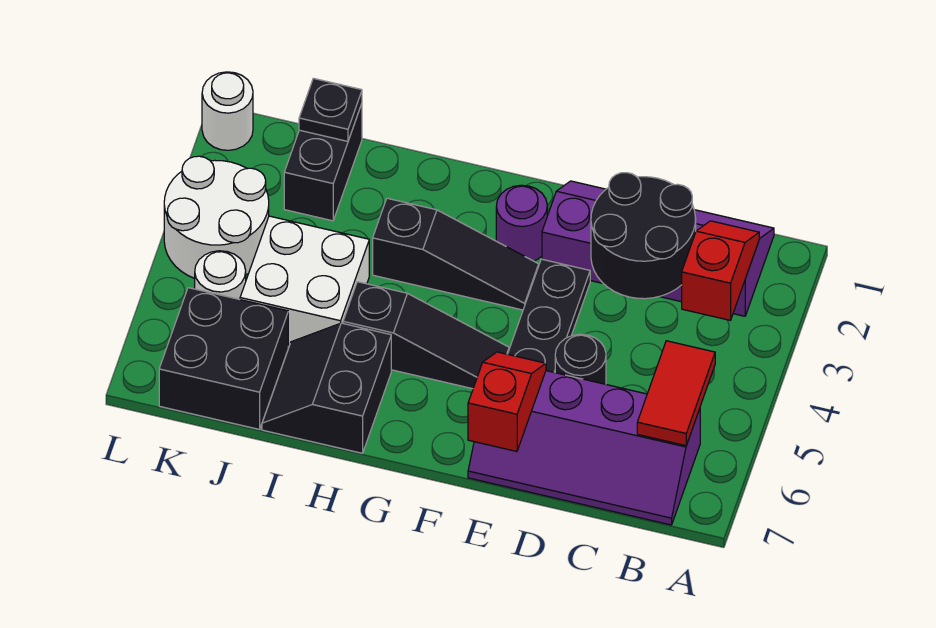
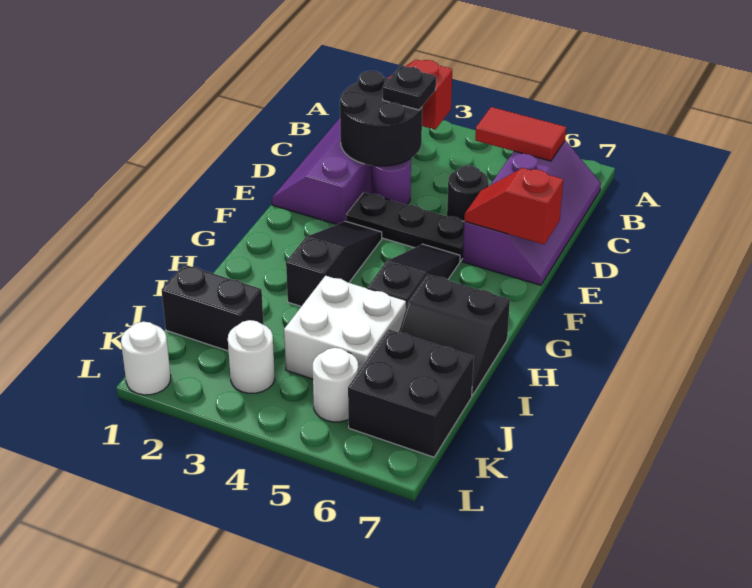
purple round brick F2 level 1 -> purple round brick D3 level 1
black plate J1 level 2 -> black plate C3 level 3
white round brick K3:L4 level 1 -> white round brick K3 level 1

